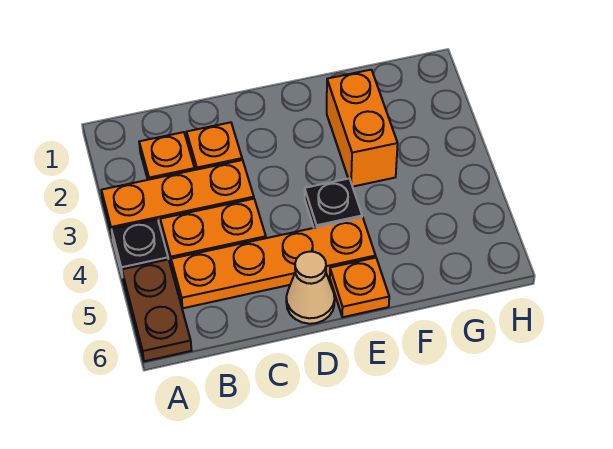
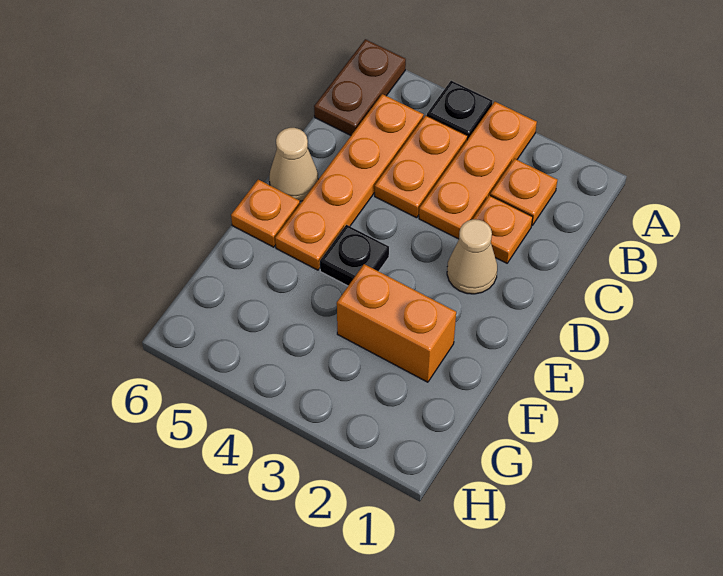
brown plate A5:A6 level 1 -> brown plate A6:B6 level 1
none -> tan cone D2 level 1

